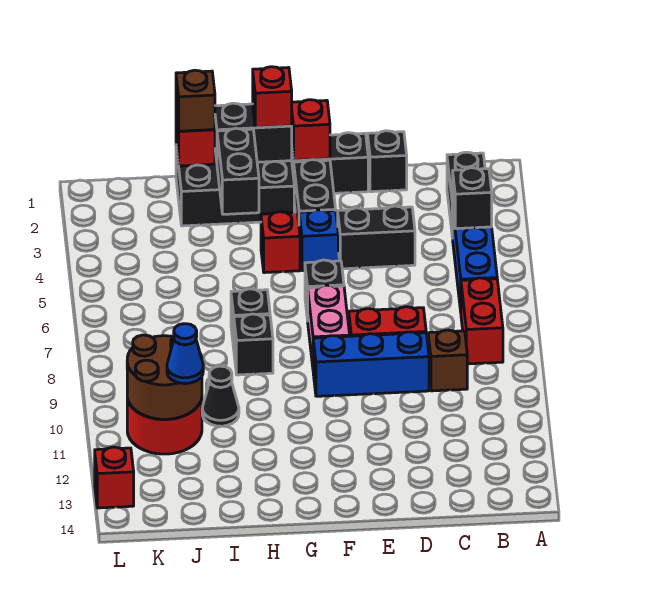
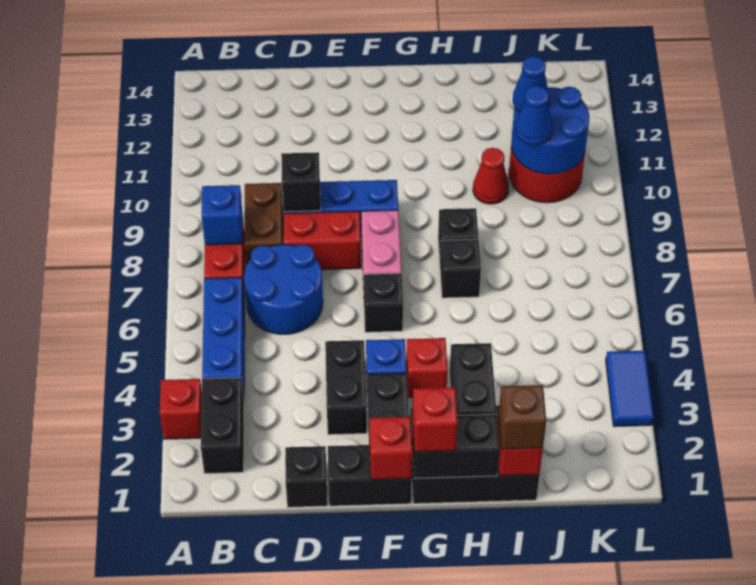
black brick B4 level 2 -> black brick D9 level 2
none -> blue brick B8 level 2
none -> blue round brick C6:D7 level 1
brown brick C9 level 1 -> brown brick C8:C9 level 1
black brick D4:E4 level 1 -> black brick E3:E4 level 1
black cone I10 level 1 -> red cone I10 level 1
brown round brick J10:K11 level 2 -> blue round brick J10:K11 level 2
none -> blue cone J10 level 3
none -> blue tile L3:L4 level 1
red brick L13 level 1 -> red brick A3 level 1

